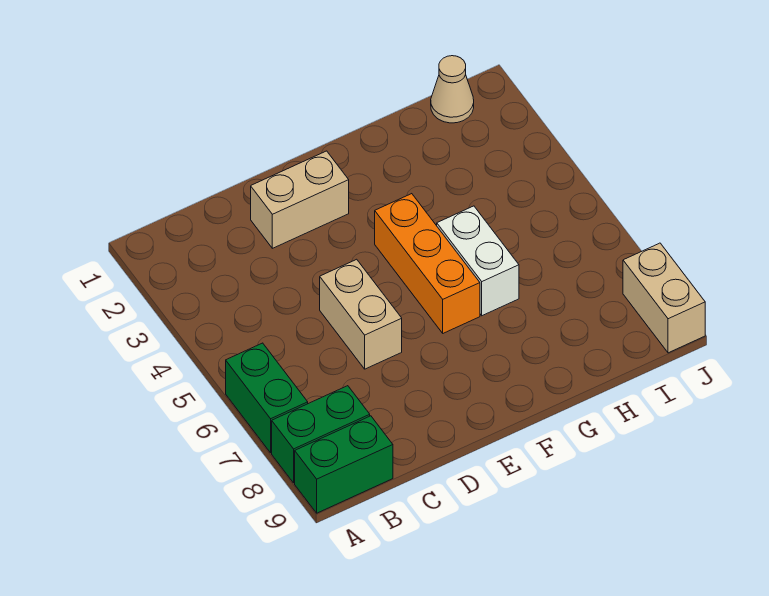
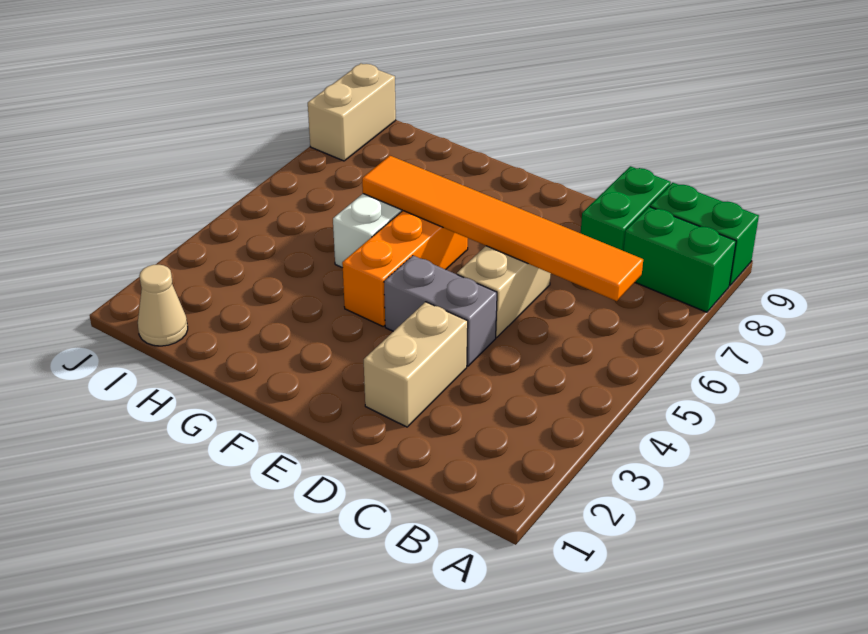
green brick A6:A7 level 1 -> green brick C8:C9 level 1
none -> orange tile B6:G6 level 2
tan brick D2:E2 level 1 -> tan brick D2:D3 level 1
none -> grey brick D4:E4 level 1

